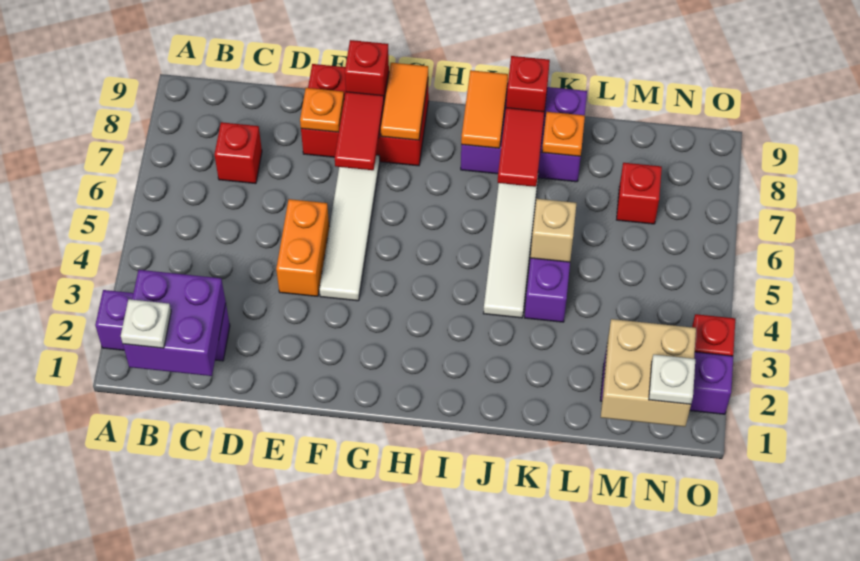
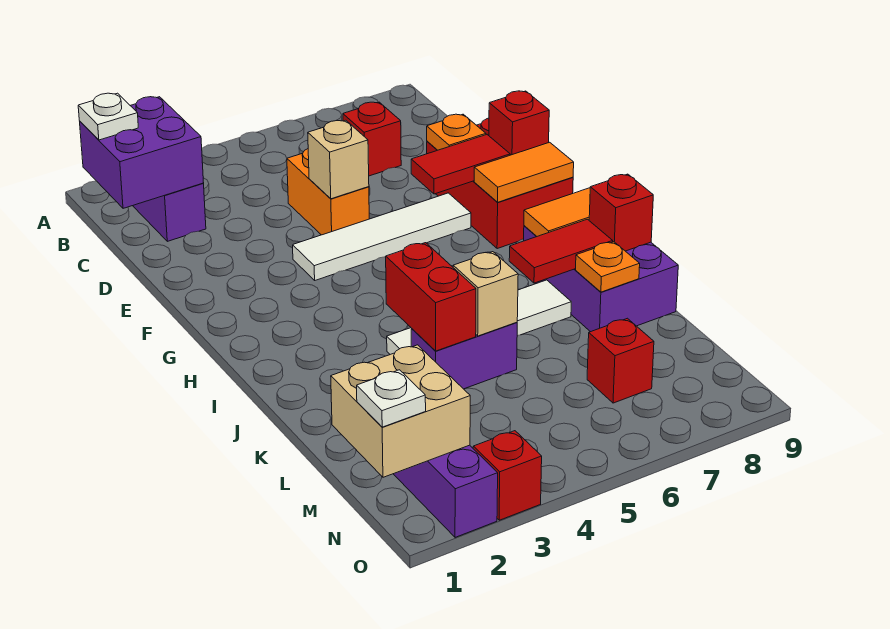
orange brick E4:E5 level 1 -> orange brick D5:E5 level 1
none -> tan brick E5 level 2
none -> red brick J4:K4 level 2

